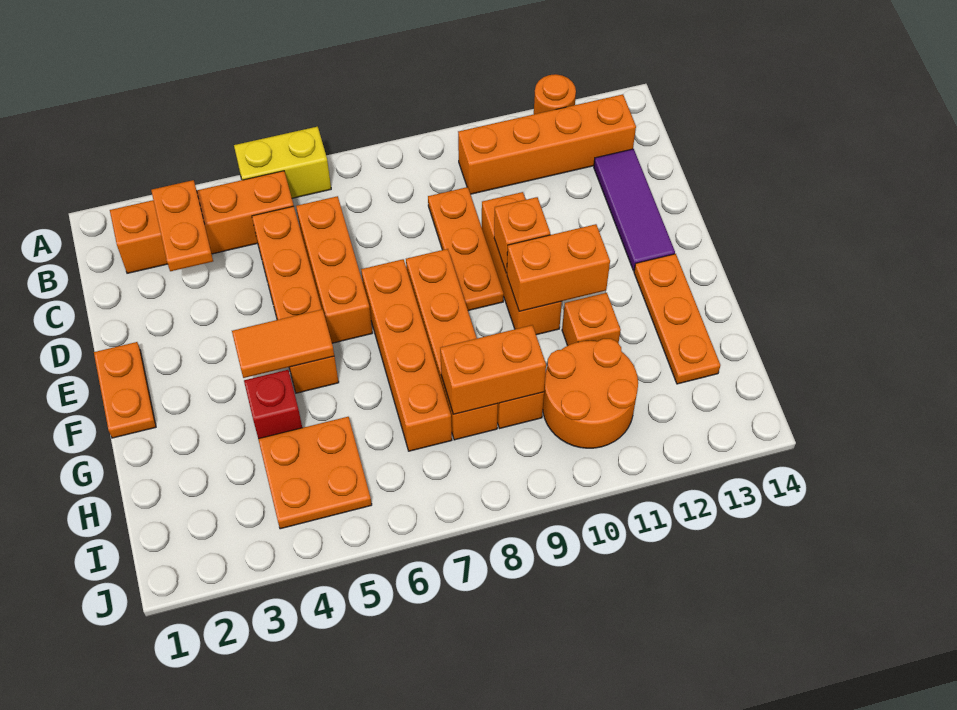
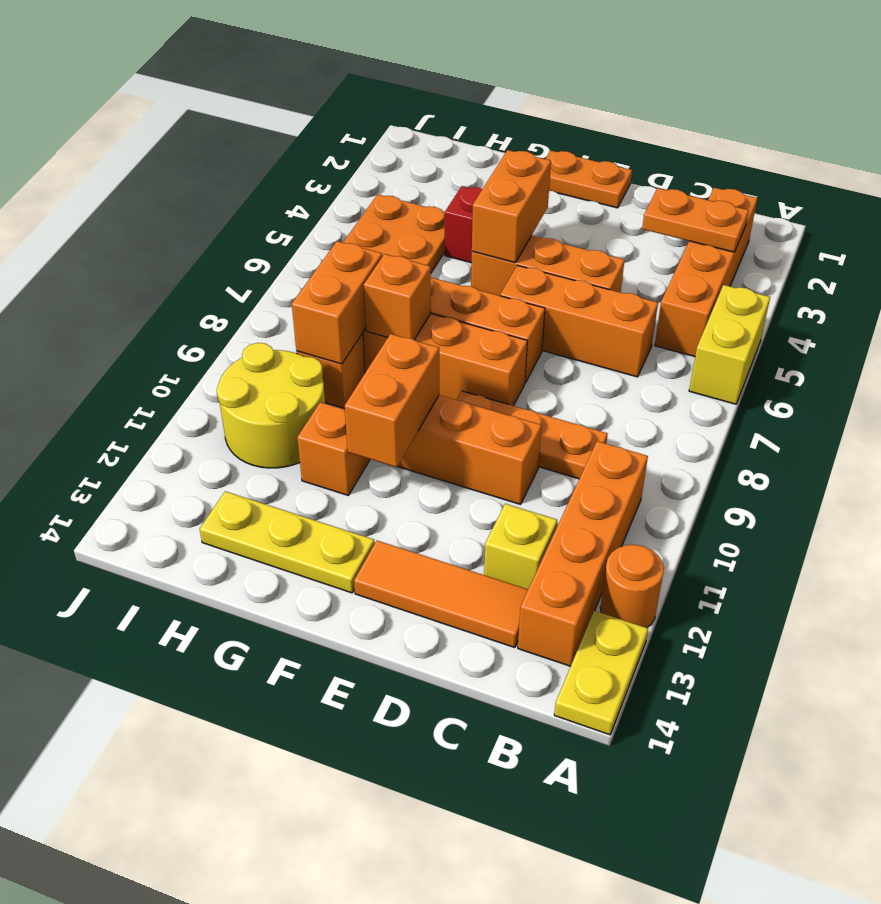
none -> yellow plate A13:A14 level 1
orange brick C5:F5 level 1 -> orange brick D5:F5 level 1
none -> yellow brick C12 level 1
purple tile C13:E13 level 1 -> orange tile C13:E13 level 1
orange brick E10 level 2 -> orange brick G8 level 2
orange tile F4:F5 level 2 -> orange brick F4:F5 level 2
orange plate F13:H13 level 1 -> yellow plate F13:H13 level 1
orange round brick H10:I11 level 1 -> yellow round brick H10:I11 level 1

